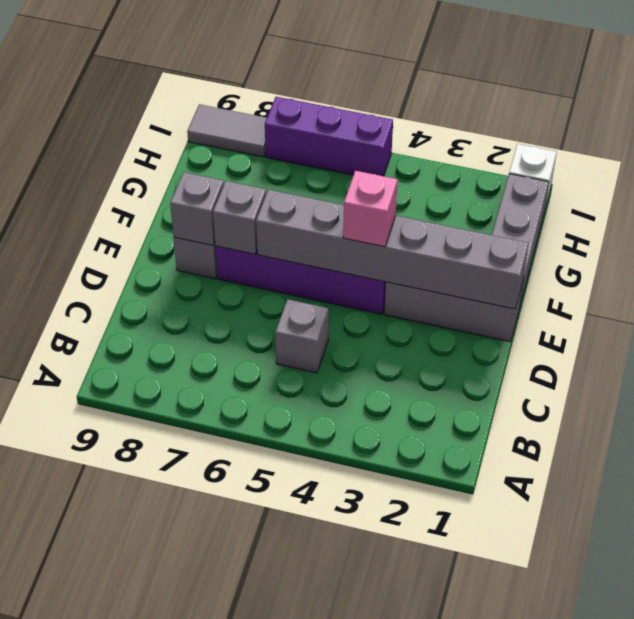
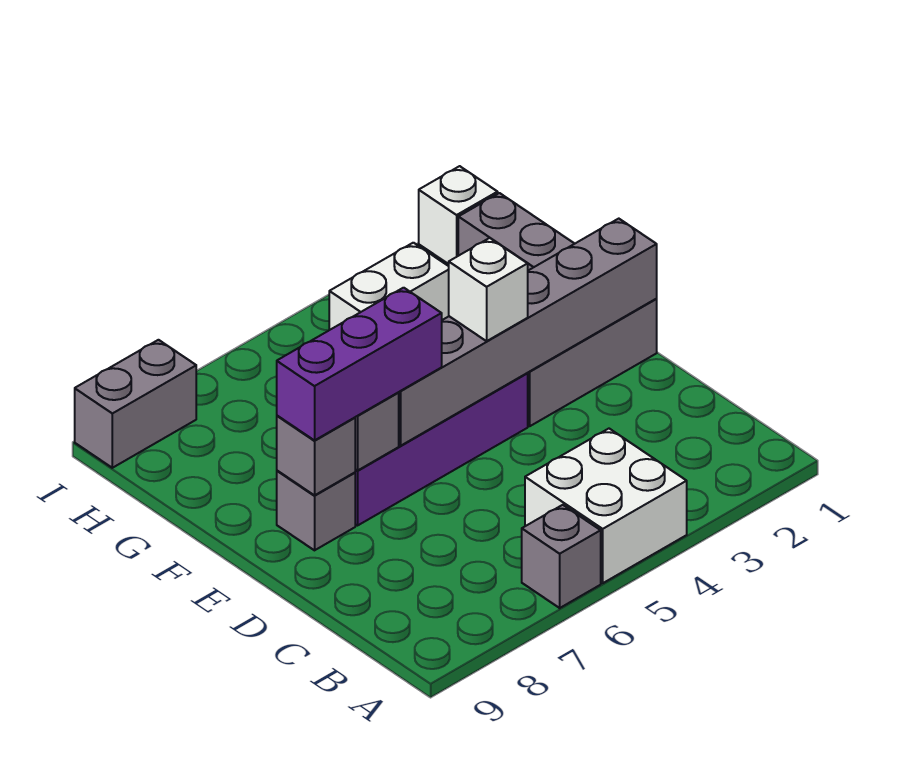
none -> white brick A4:B5 level 1
grey brick C5 level 1 -> grey brick A6 level 1
pink brick E4 level 3 -> white brick E4 level 3
none -> white brick H3:H4 level 1
purple brick I5:I7 level 1 -> purple brick E6:E8 level 3
grey tile I8:I9 level 1 -> grey brick I8:I9 level 1

